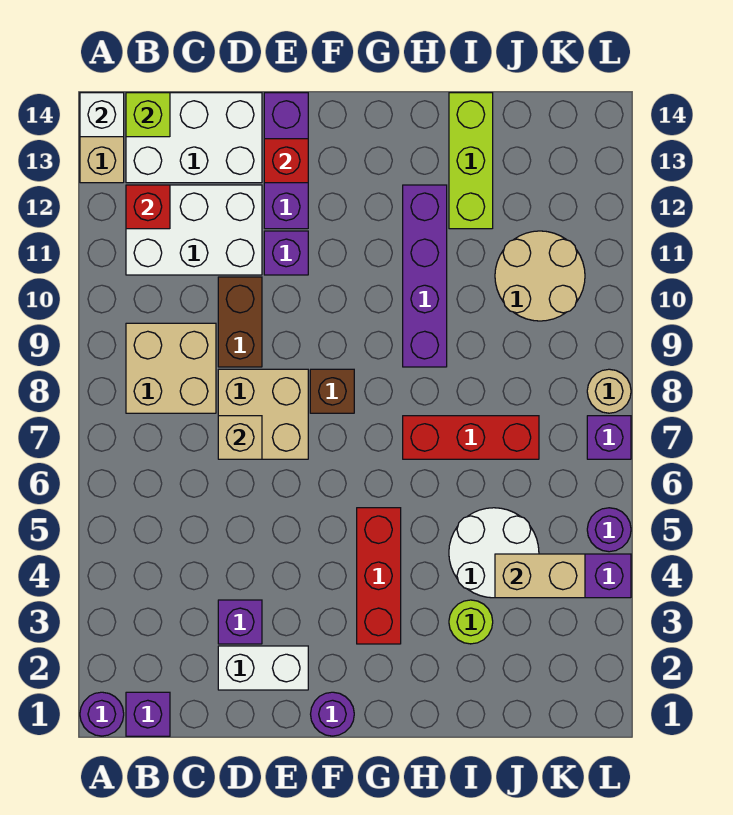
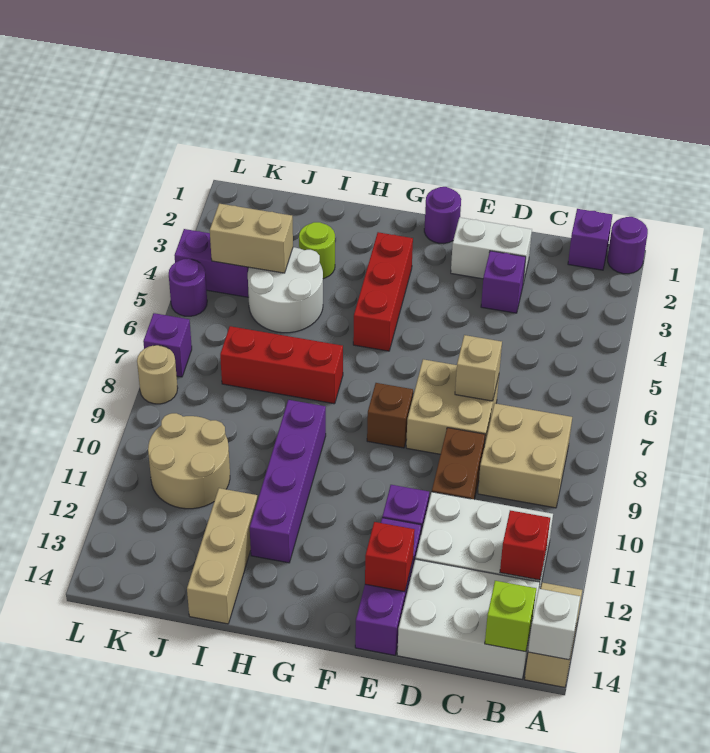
lime brick I12:I14 level 1 -> tan brick I12:I14 level 1

